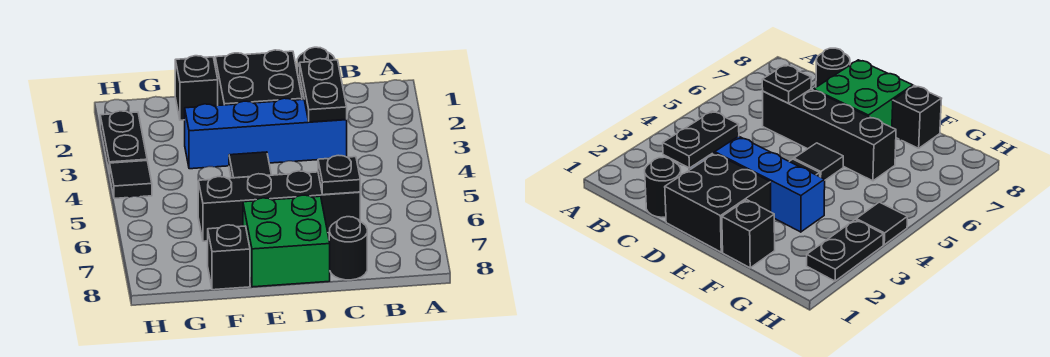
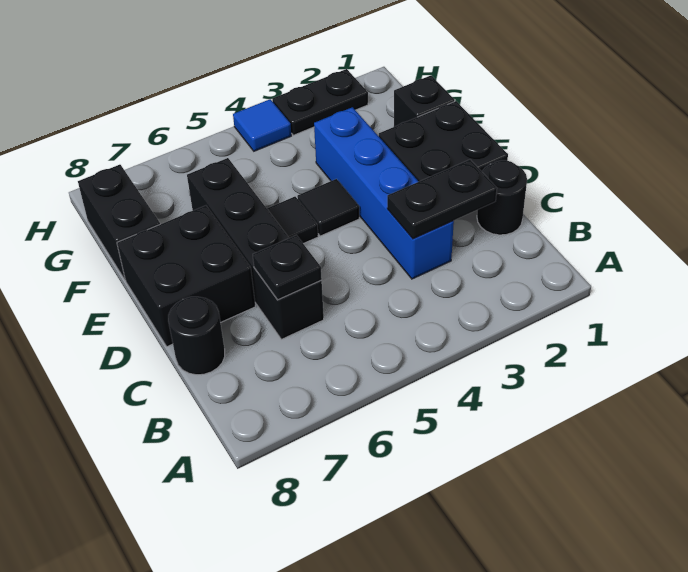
green brick D7:E8 level 1 -> black brick D7:E8 level 1
black brick F8 level 1 -> black brick F8:G8 level 1
black tile H4 level 1 -> blue tile H4 level 1

